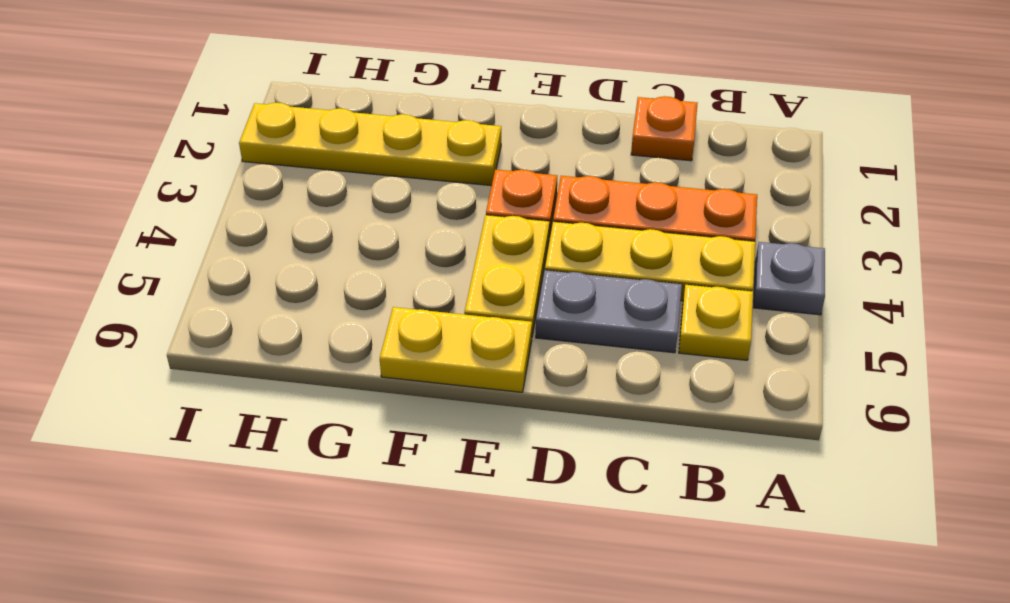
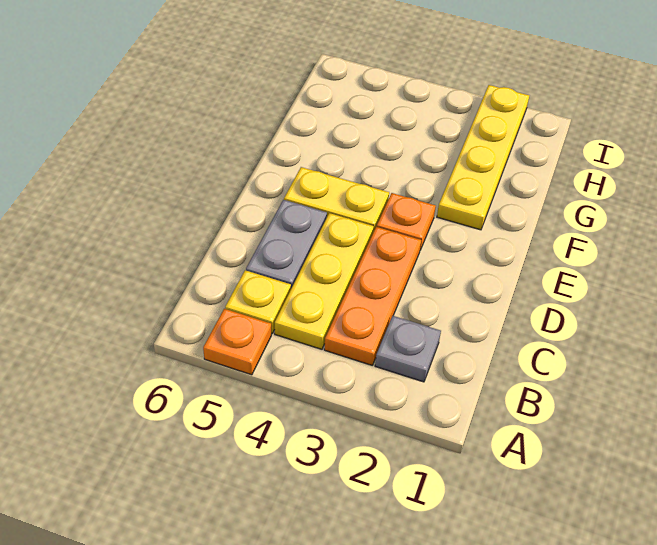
grey plate A4 level 1 -> grey plate B2 level 1
orange plate C1 level 1 -> orange plate A5 level 1
yellow plate E6:F6 level 1 -> none

